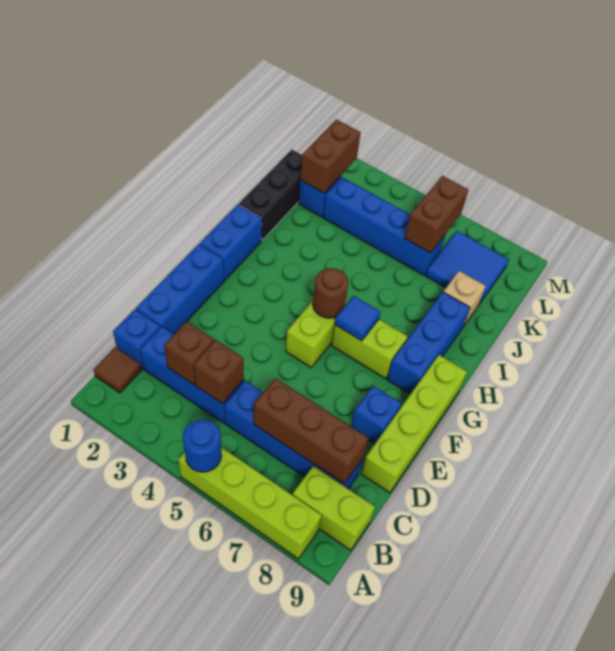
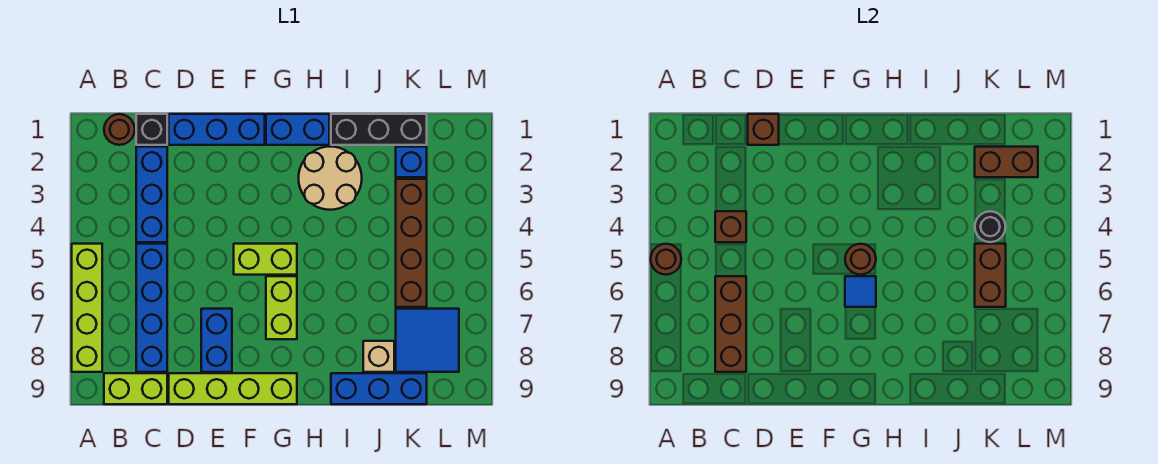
blue round brick A5 level 2 -> brown round brick A5 level 2
brown tile B1 level 1 -> brown round brick B1 level 1
lime brick B8:B9 level 1 -> lime brick B9:C9 level 1
blue brick C1 level 1 -> black brick C1 level 1
brown brick C3 level 2 -> brown brick D1 level 2
blue brick E8 level 1 -> blue brick E7:E8 level 1
blue brick G8:I8 level 1 -> blue brick I9:K9 level 1
none -> tan round brick H2:I3 level 1
blue brick K3:K6 level 1 -> brown brick K3:K6 level 1
none -> black round brick K4 level 2
brown brick K6:L6 level 2 -> brown brick K5:K6 level 2

